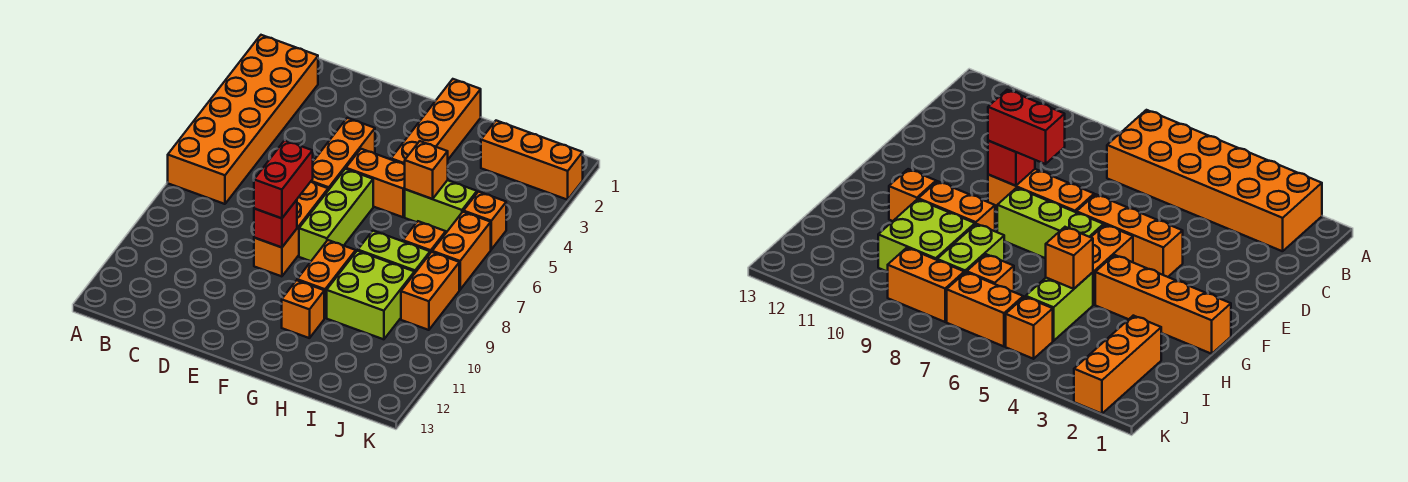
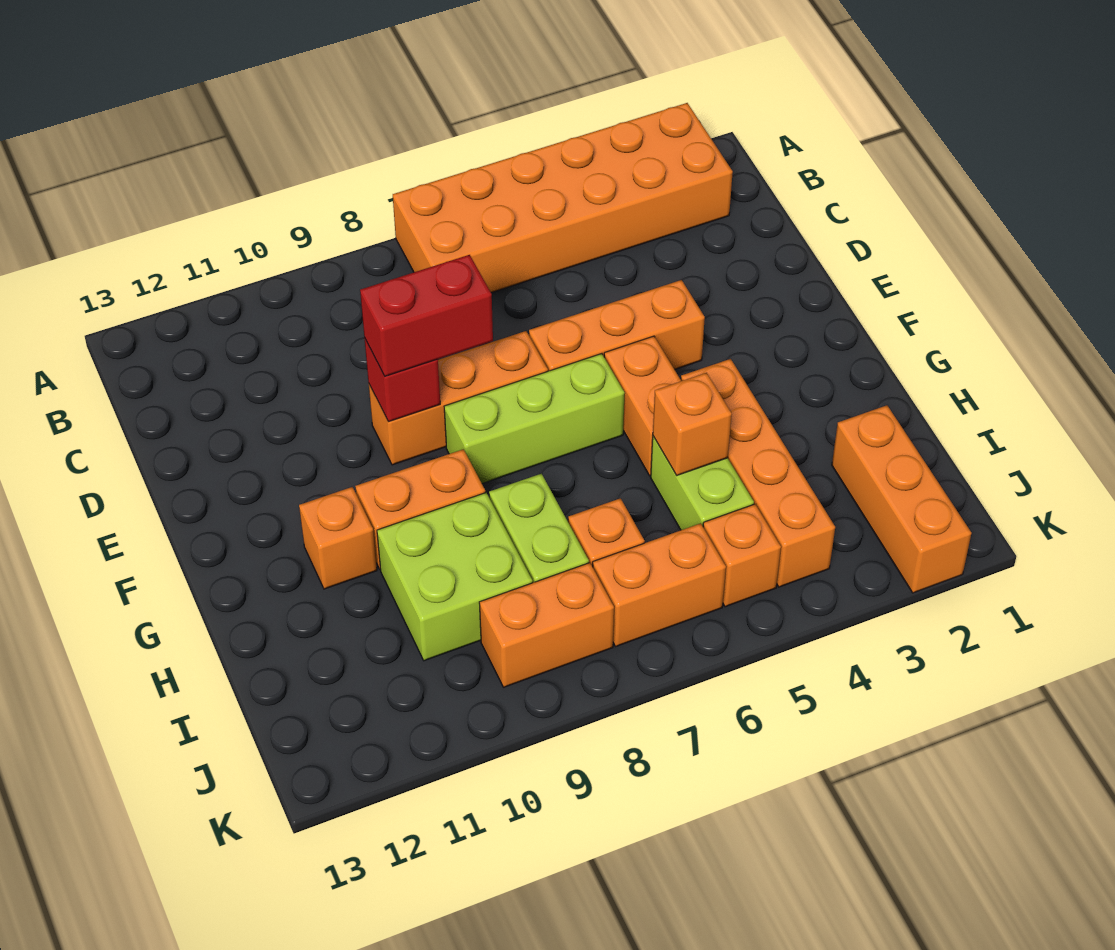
orange brick G1:G4 level 1 -> orange brick G4:J4 level 1

